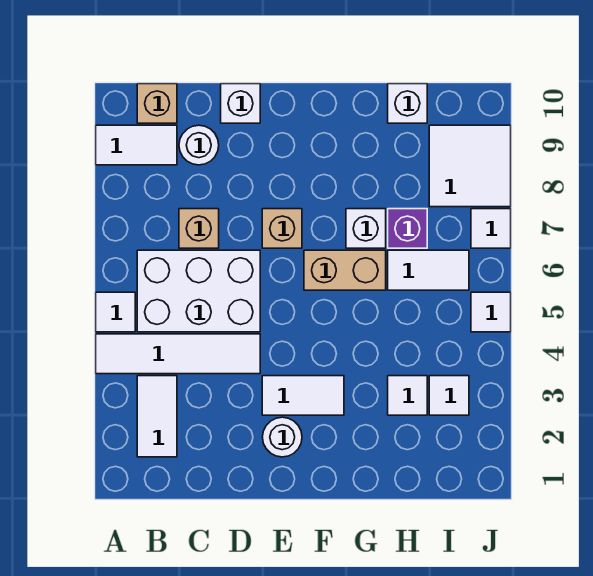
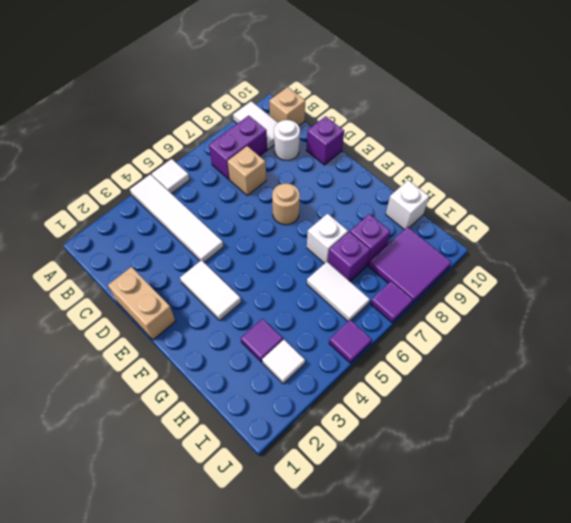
white tile B2:B3 level 1 -> none
white brick B5:D6 level 1 -> none
none -> purple brick B7:B8 level 1
white brick D10 level 1 -> purple brick D10 level 1
white round brick E2 level 1 -> none
tan brick E7 level 1 -> tan round brick E7 level 1
tan brick F6:G6 level 1 -> tan brick D1:E1 level 1
white tile H3 level 1 -> purple tile H3 level 1
none -> purple brick H8 level 1
white tile I8:J9 level 1 -> purple tile I8:J9 level 1
white tile J5 level 1 -> purple tile J5 level 1
white tile J7 level 1 -> purple tile J7 level 1

